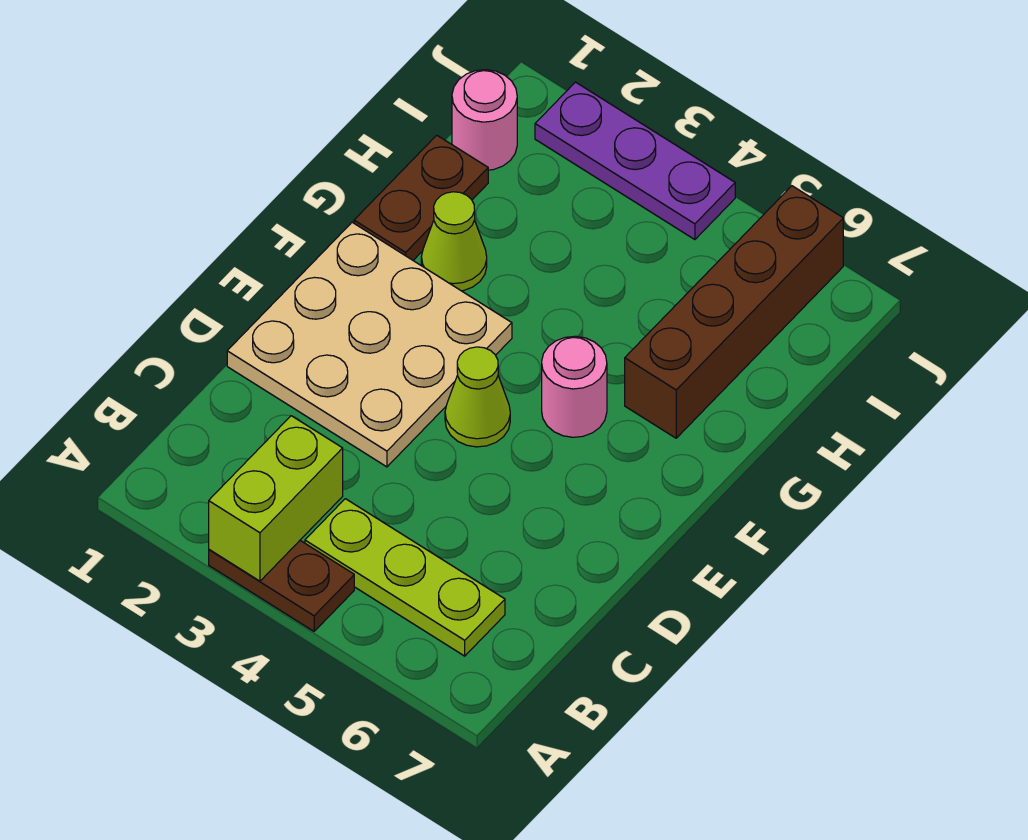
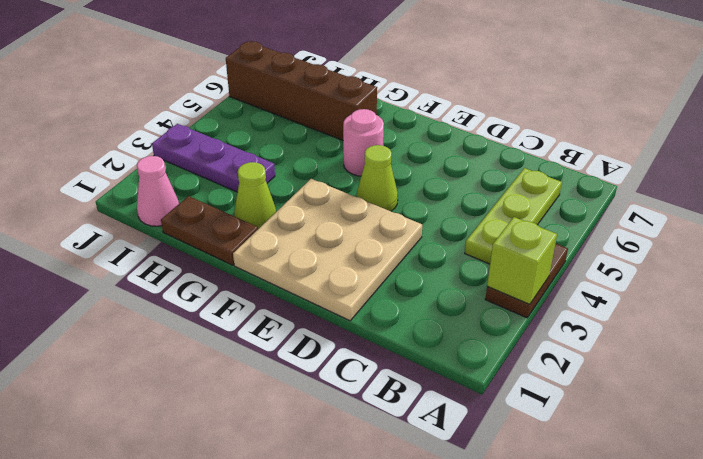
lime brick A3:B3 level 2 -> lime brick A3 level 2
pink round brick I1 level 1 -> pink cone I1 level 1
purple plate J2:J4 level 1 -> purple plate H3:J3 level 1

